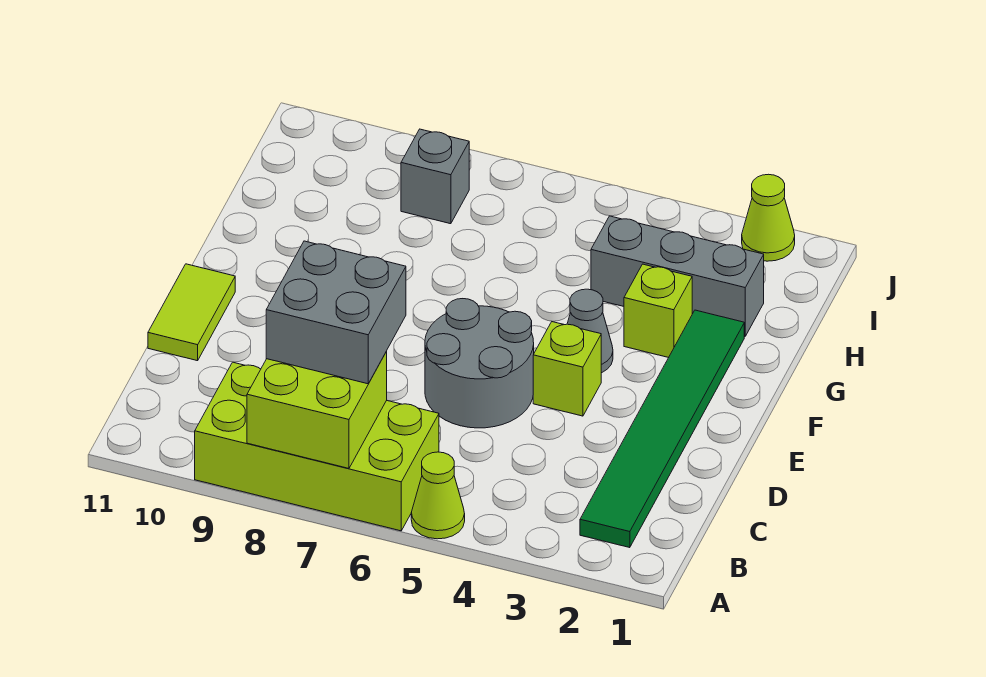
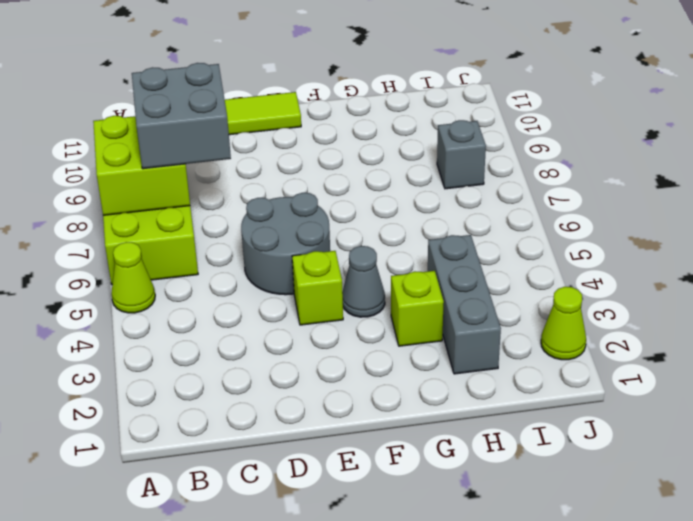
green tile B2:G2 level 1 -> none

